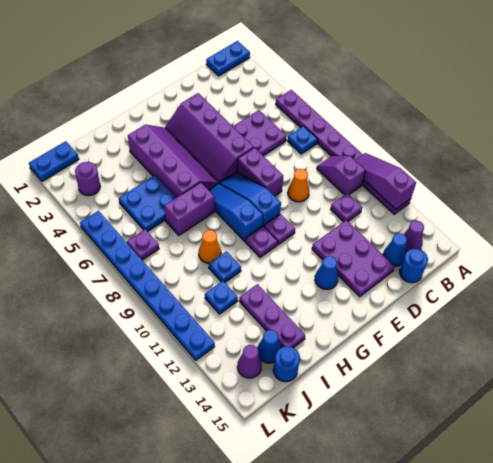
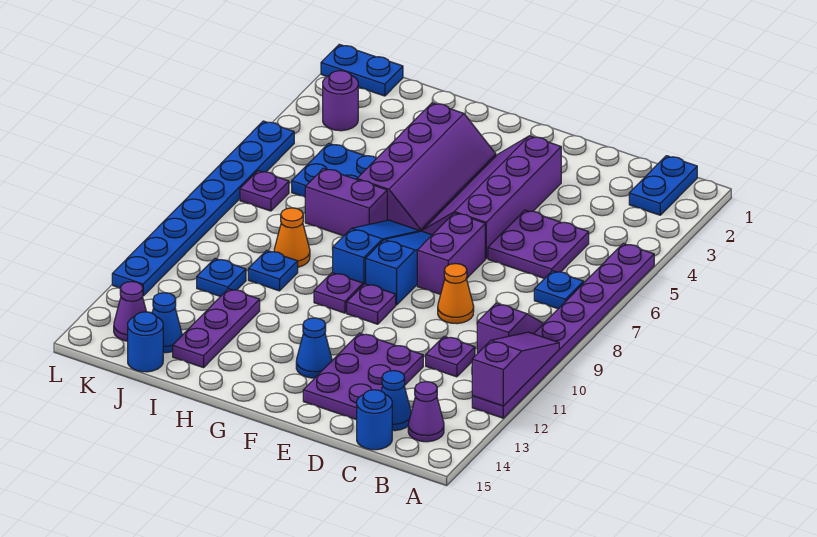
blue plate A1:B1 level 1 -> blue plate B1:B2 level 1

